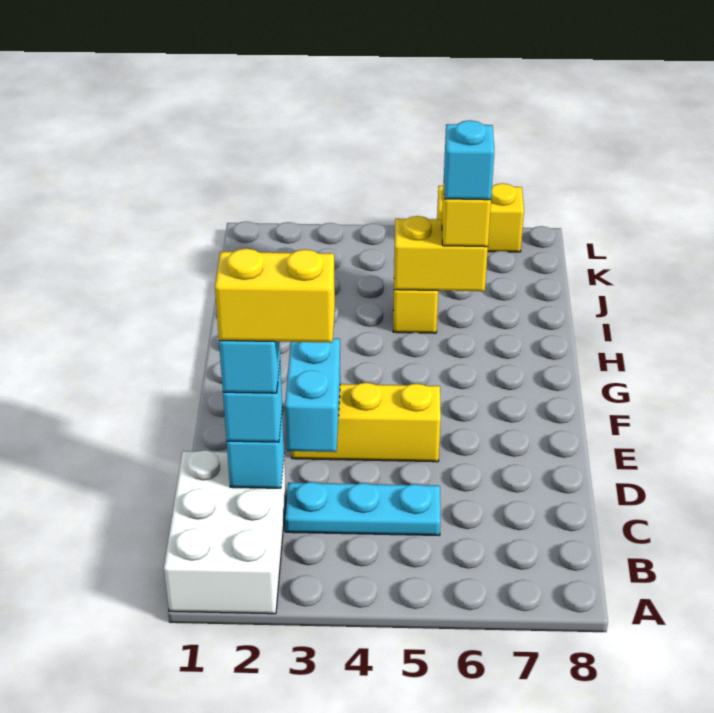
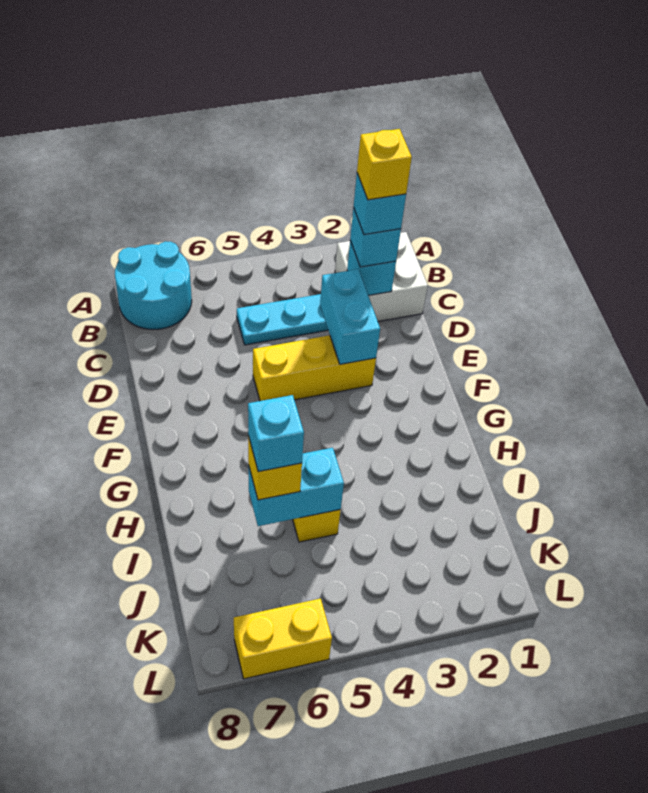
white brick A1:C2 level 1 -> white brick B1:C2 level 1
none -> cyan round brick A7:B8 level 1
yellow brick C2:C3 level 5 -> yellow brick C2 level 5
yellow brick I5:I6 level 2 -> cyan brick I5:I6 level 2

